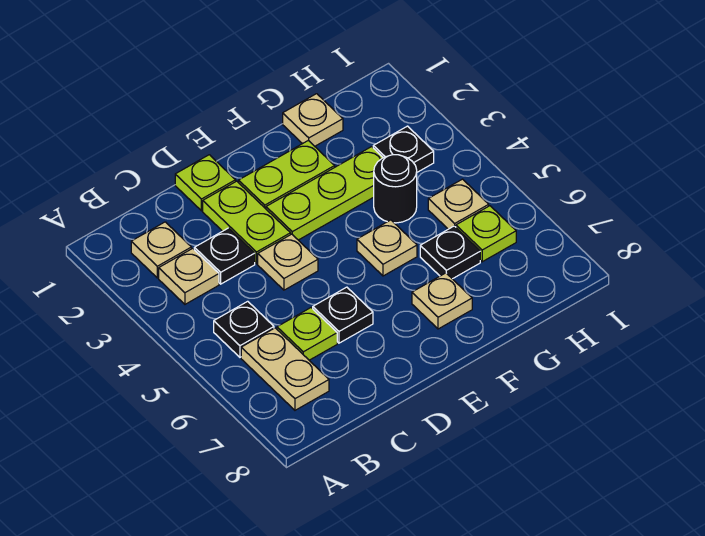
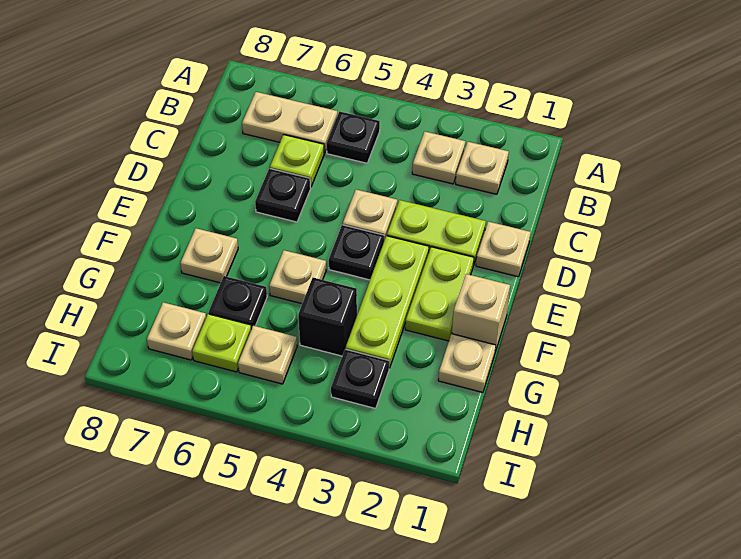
black plate C3 level 1 -> black plate E4 level 1
lime plate D1 level 1 -> tan plate D1 level 1
none -> tan brick F1 level 1
black round brick G4 level 1 -> black brick G4 level 1
none -> tan plate H7 level 1

